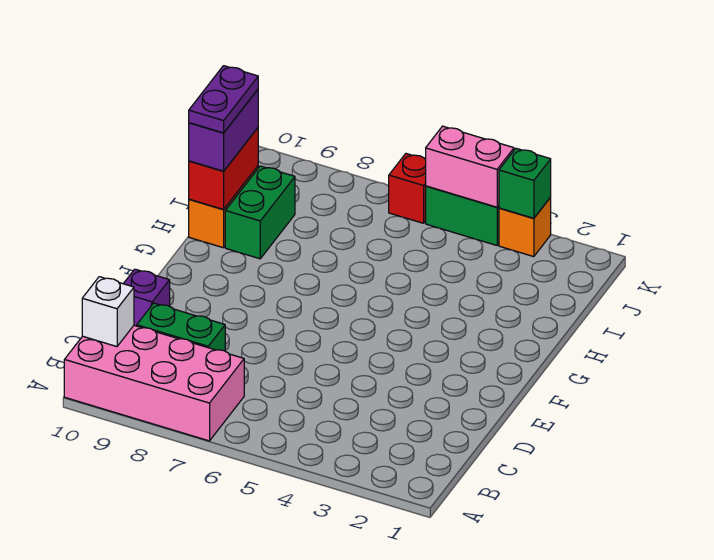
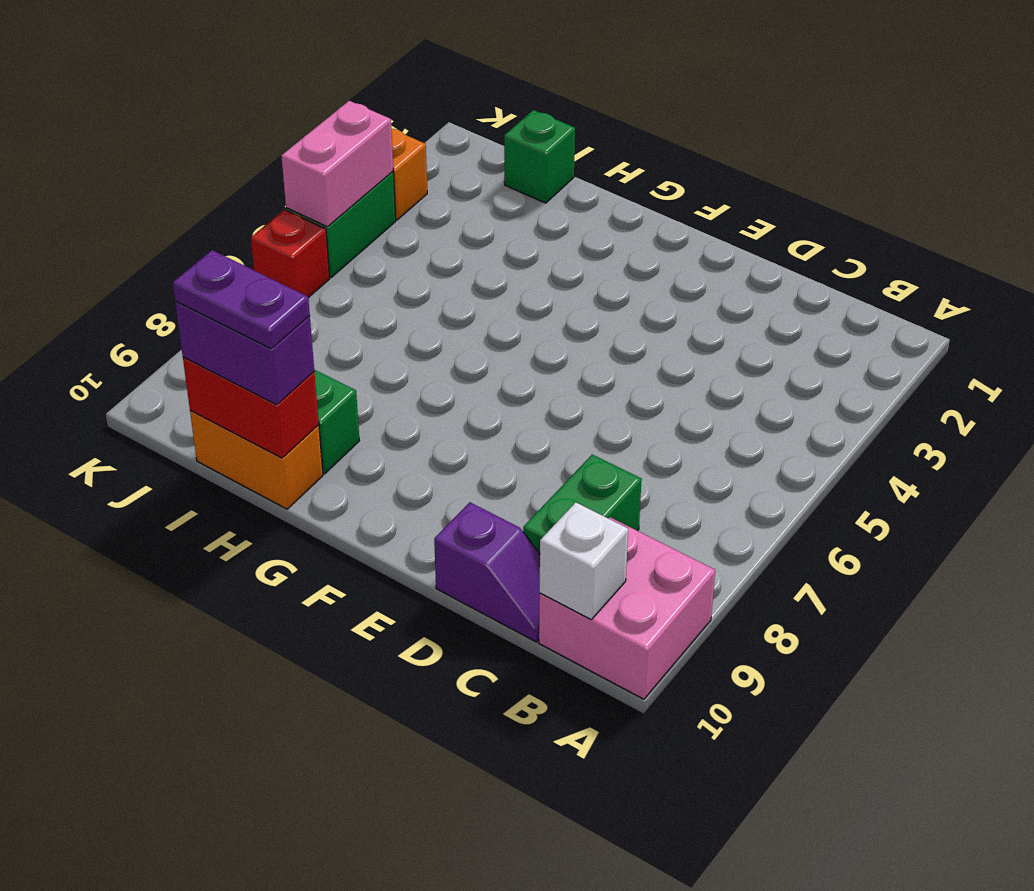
pink brick A7:B10 level 1 -> pink brick A9:B10 level 1
green brick K3 level 2 -> green brick I1 level 1

